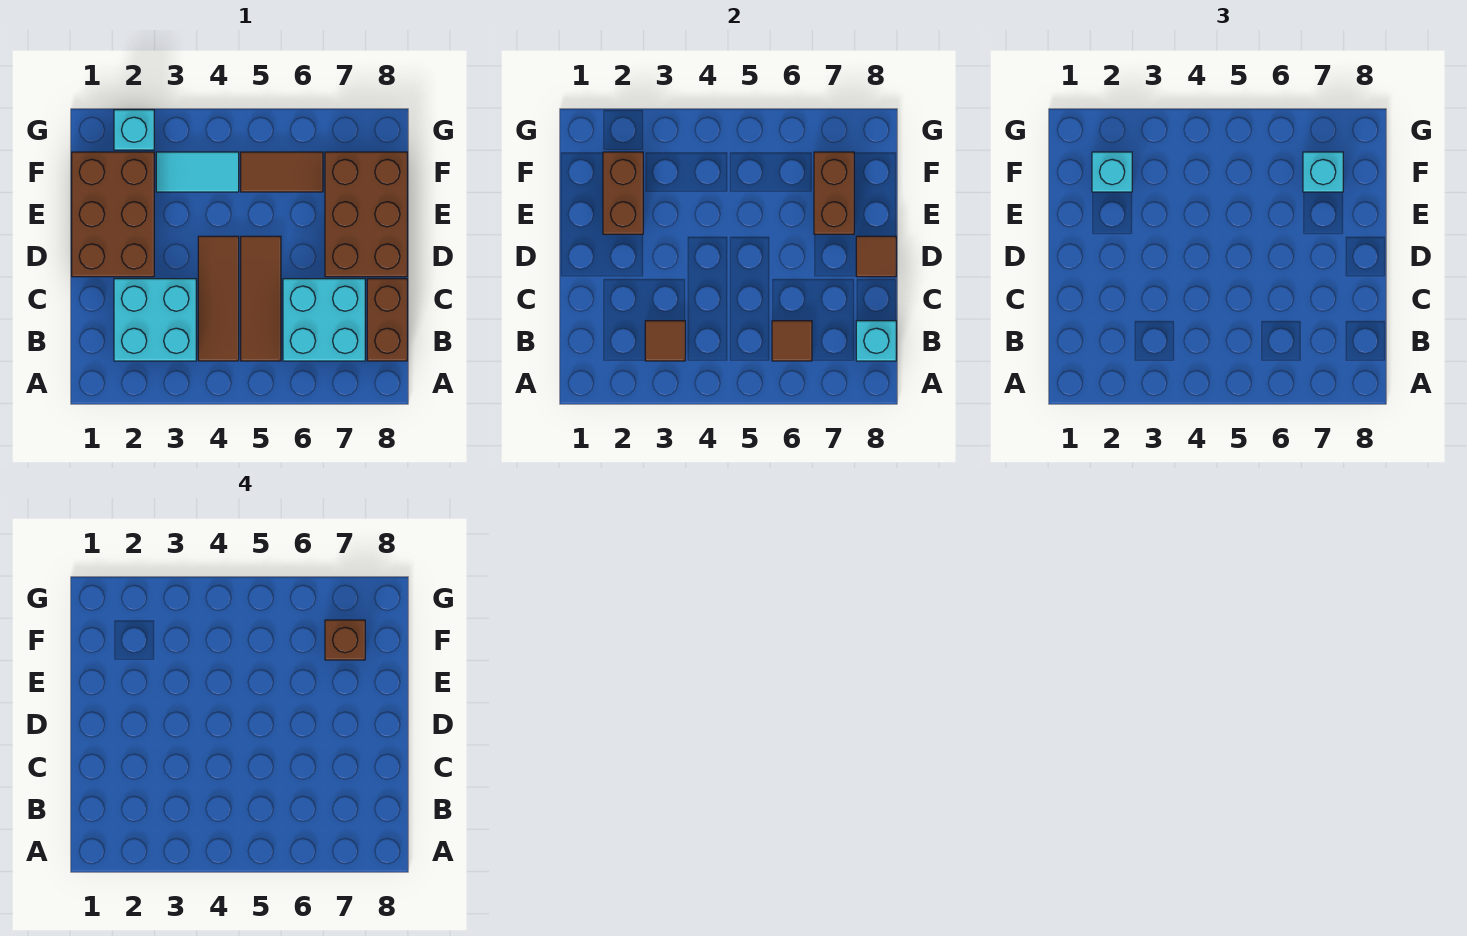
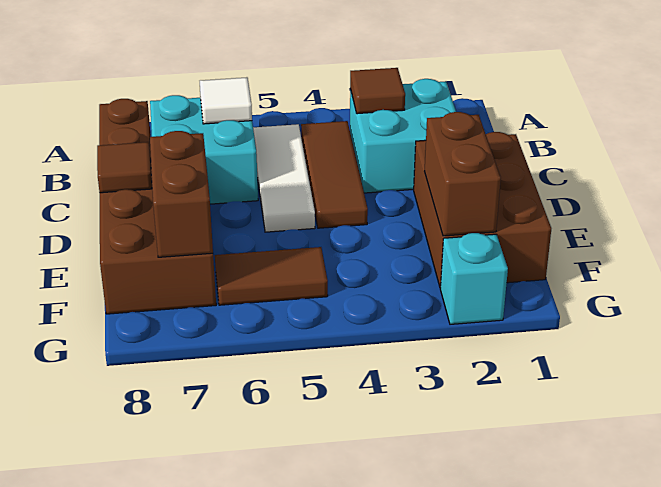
brown tile B5:D5 level 1 -> white tile B5:D5 level 1
brown tile B6 level 2 -> white tile B6 level 2
cyan brick B8 level 2 -> none
cyan brick F2 level 3 -> none
cyan tile F3:F4 level 1 -> none
cyan brick F7 level 3 -> none
brown brick F7 level 4 -> none

